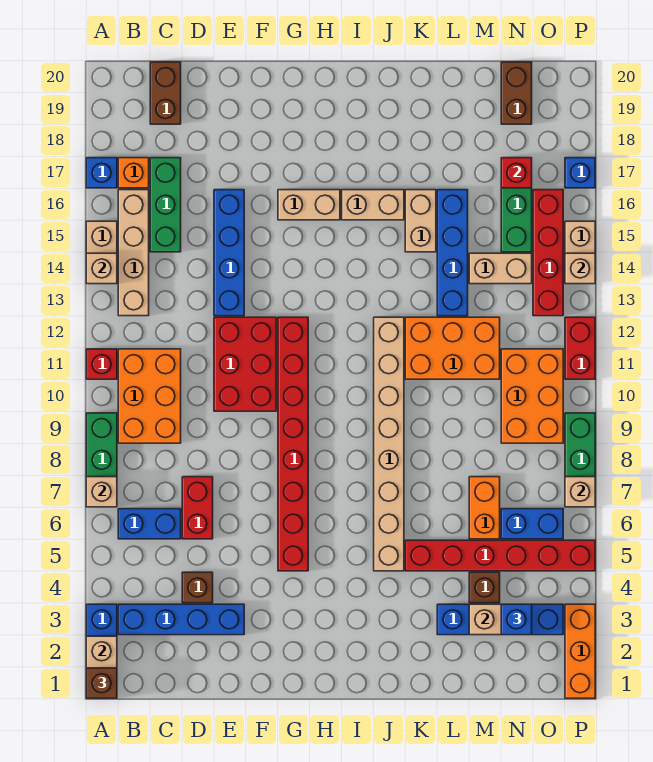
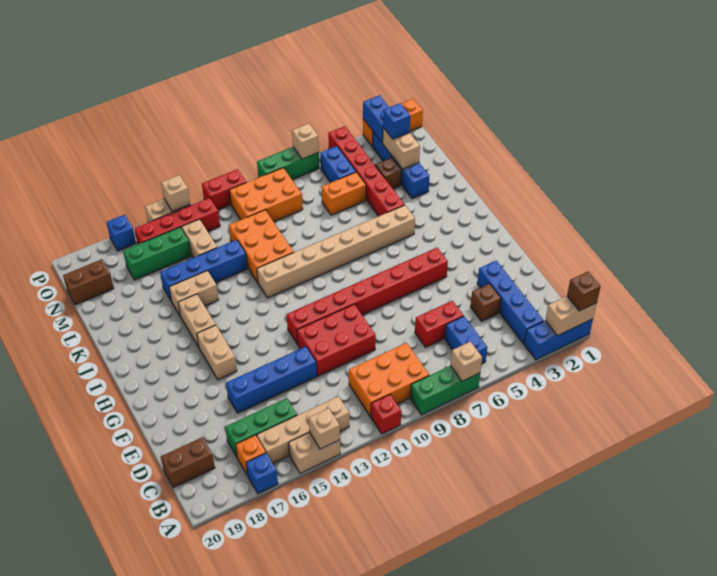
red brick N17 level 2 -> none
none -> blue brick O3:P3 level 2

